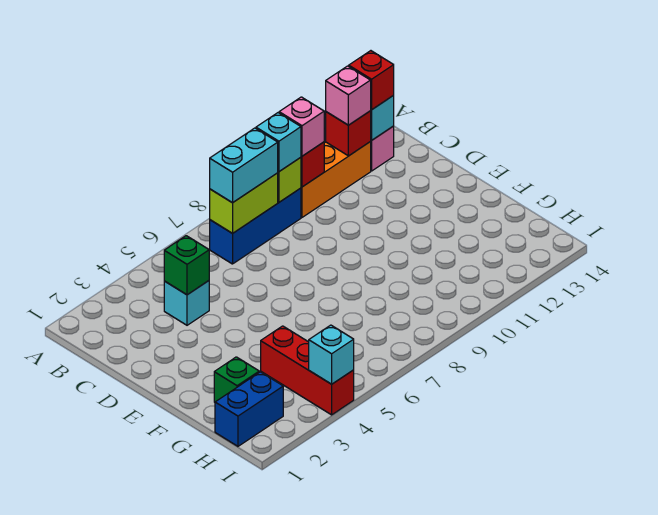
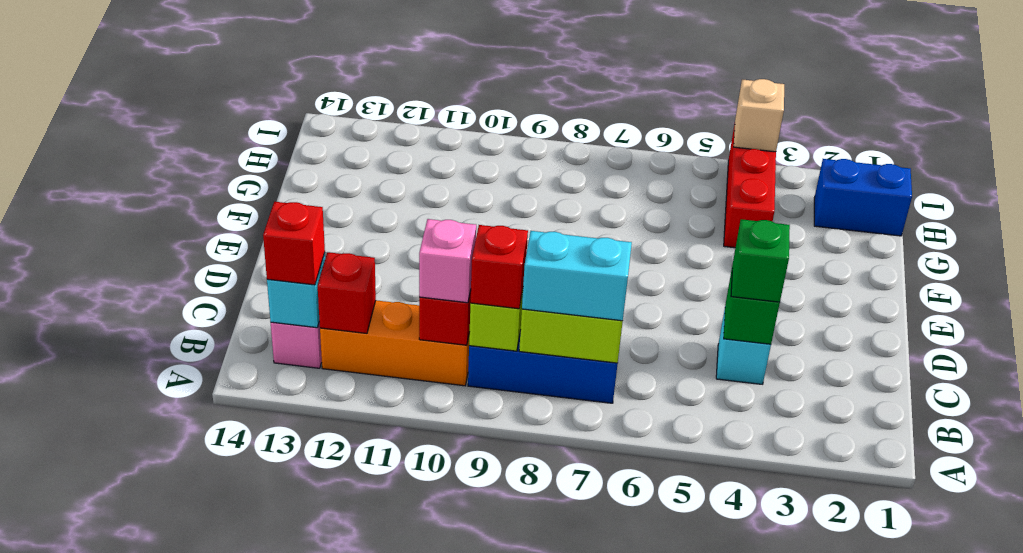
cyan brick B9 level 3 -> red brick B9 level 3
pink brick B12 level 3 -> none
green brick G2 level 1 -> green brick C4 level 3
cyan brick I4 level 2 -> tan brick I4 level 2

